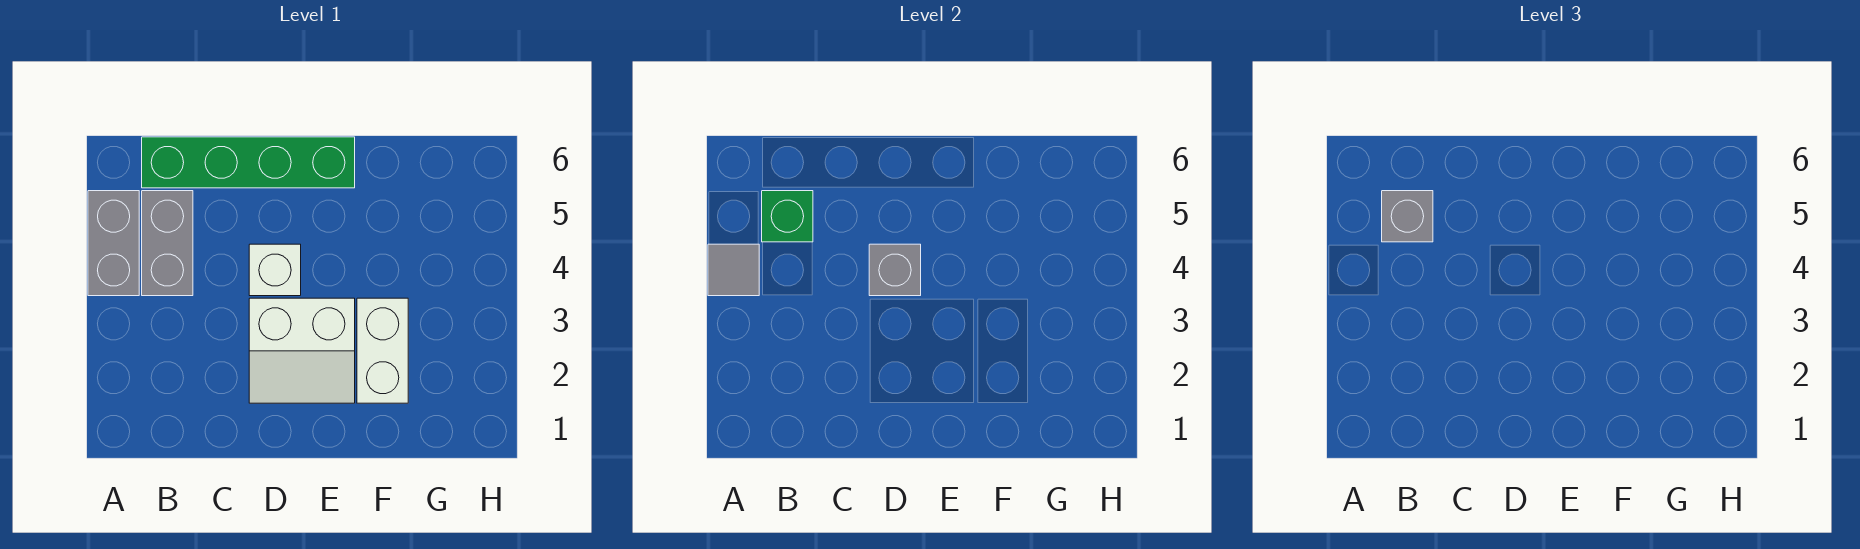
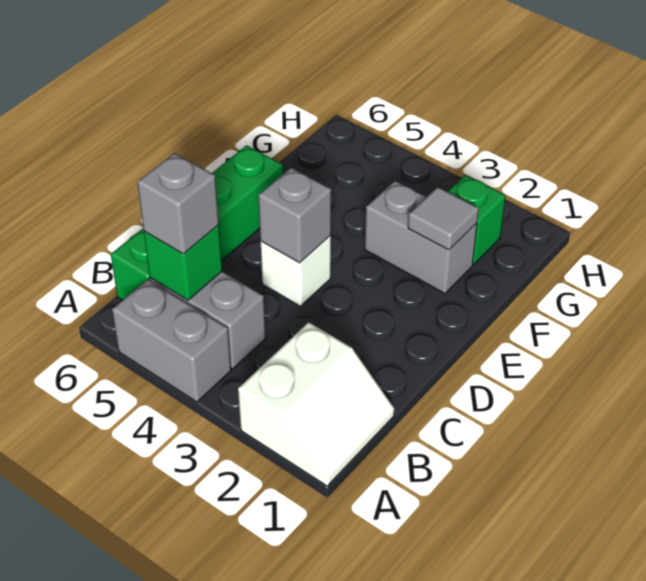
grey tile A4 level 2 -> grey tile F2 level 2
white slope D2:E3 level 1 top 3 -> white slope A1:B2 level 1 top 2
white brick F2:F3 level 1 -> grey brick F2:F3 level 1
none -> green brick G2 level 1

